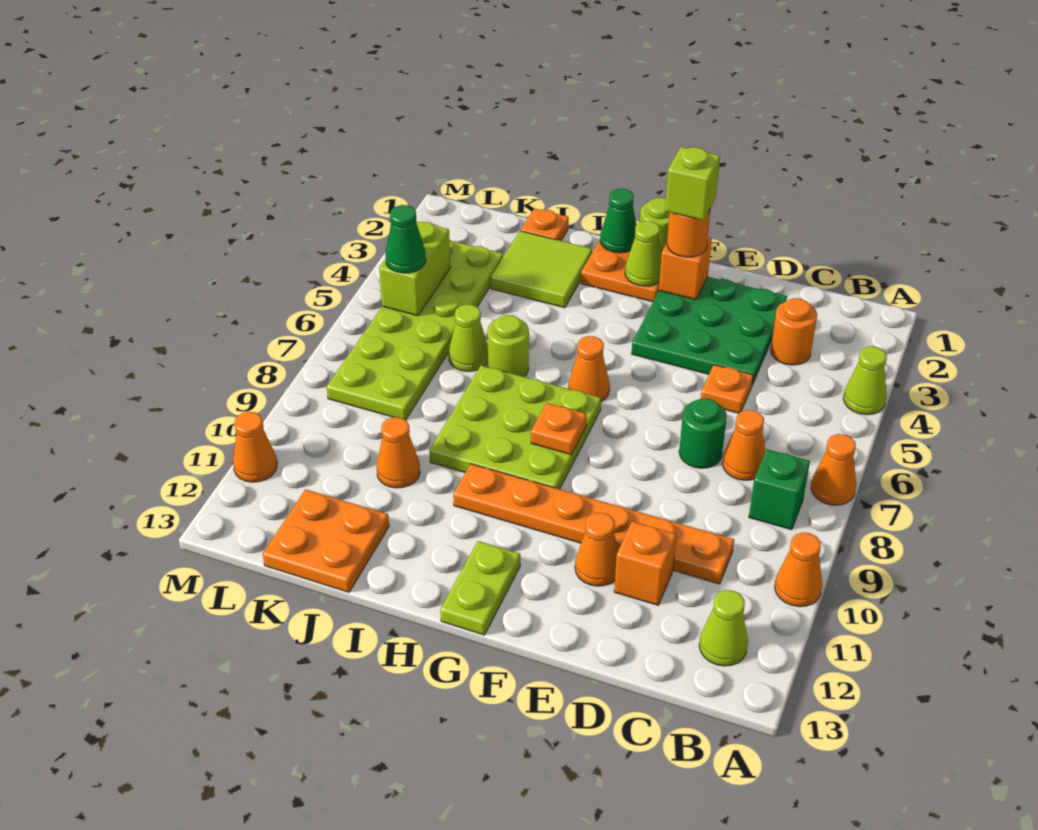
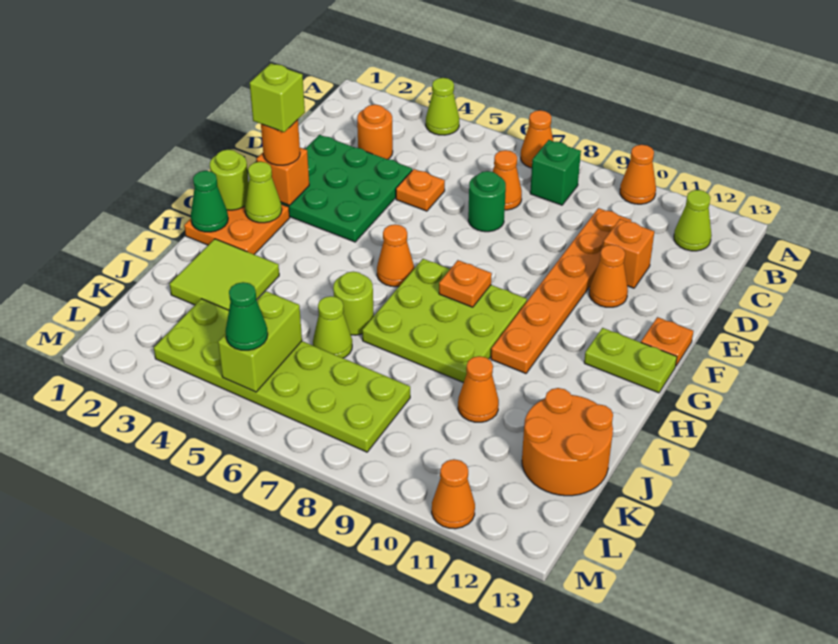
orange plate J1 level 1 -> orange plate F13 level 1
orange plate J12:K13 level 1 -> orange round brick J12:K13 level 1
lime brick L4:L5 level 2 -> lime brick K5:L5 level 2

